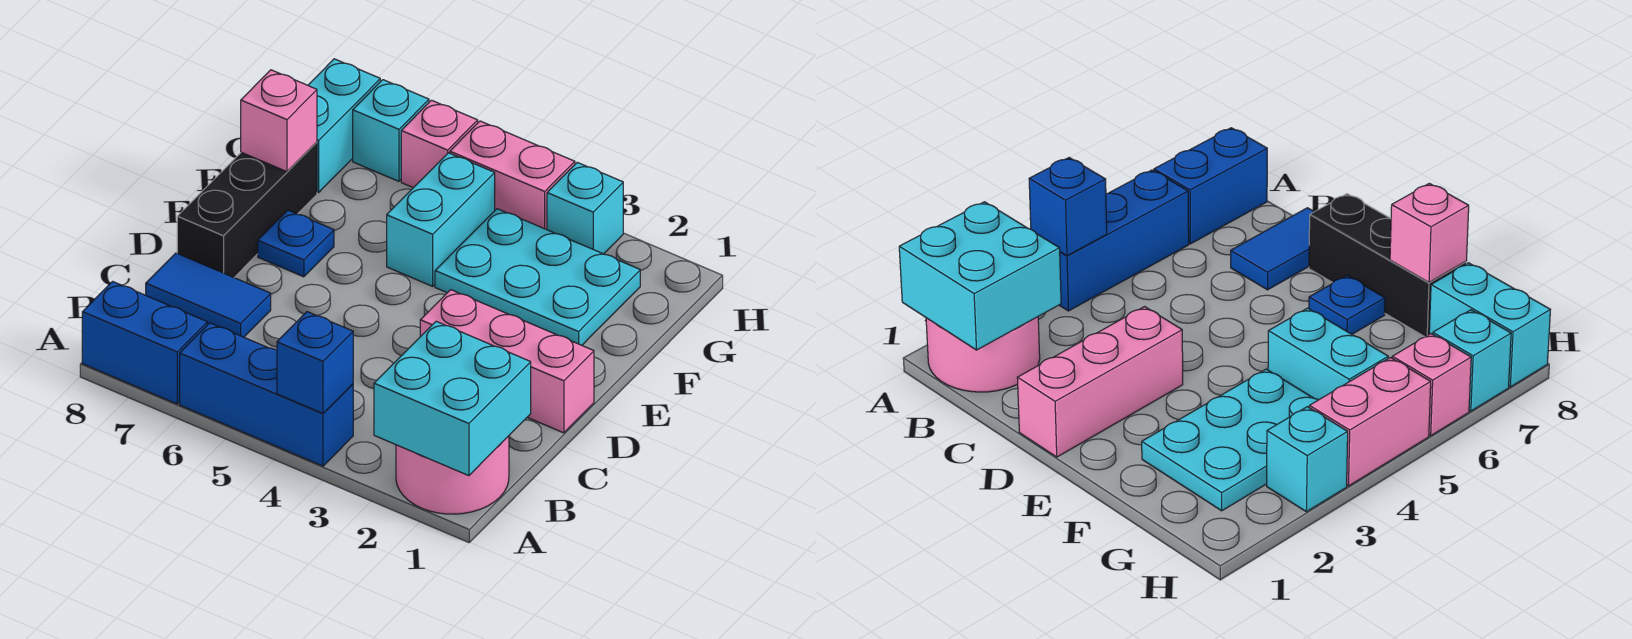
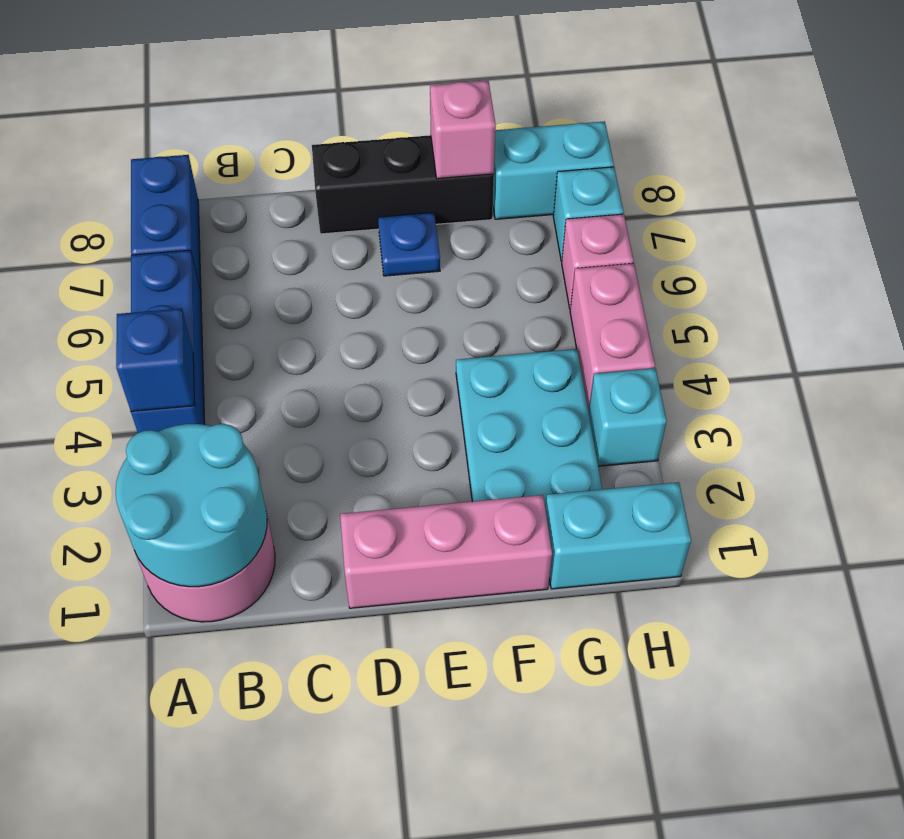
cyan brick A1:B2 level 2 -> cyan round brick A1:B2 level 2
blue tile C7:C8 level 1 -> none
pink brick D1:D3 level 1 -> pink brick D1:F1 level 1
cyan brick F5:G5 level 1 -> cyan brick G1:H1 level 1

